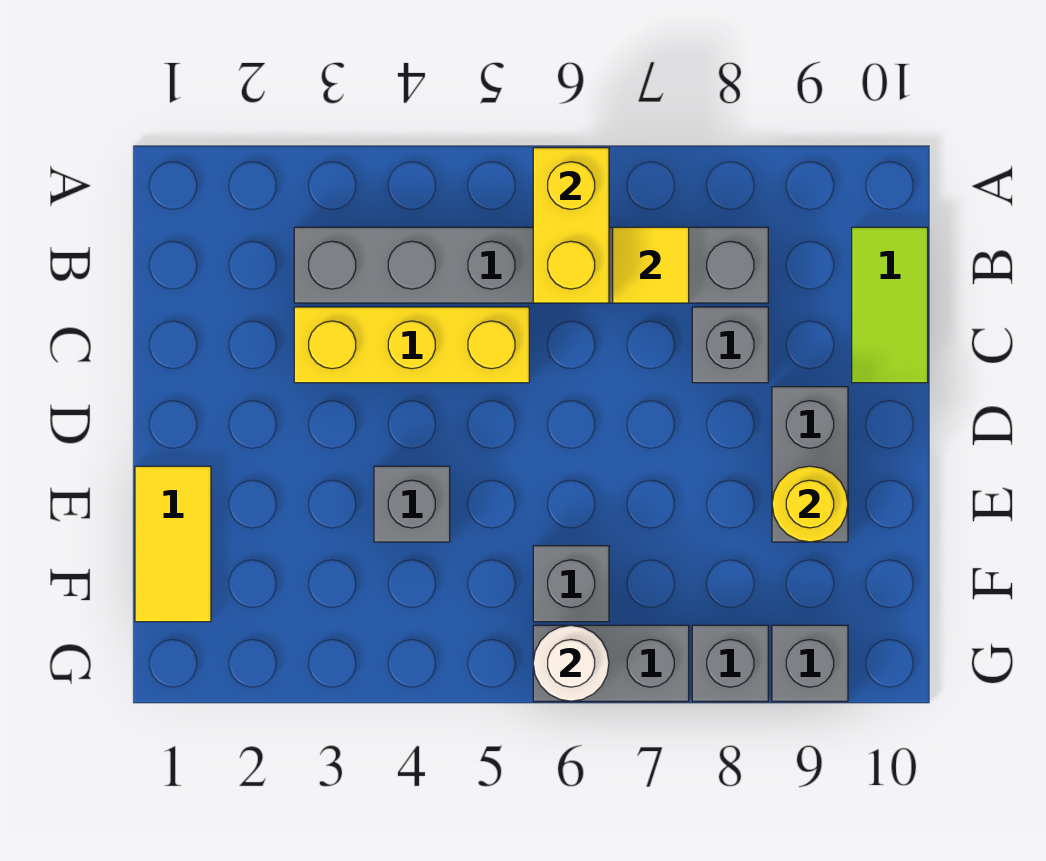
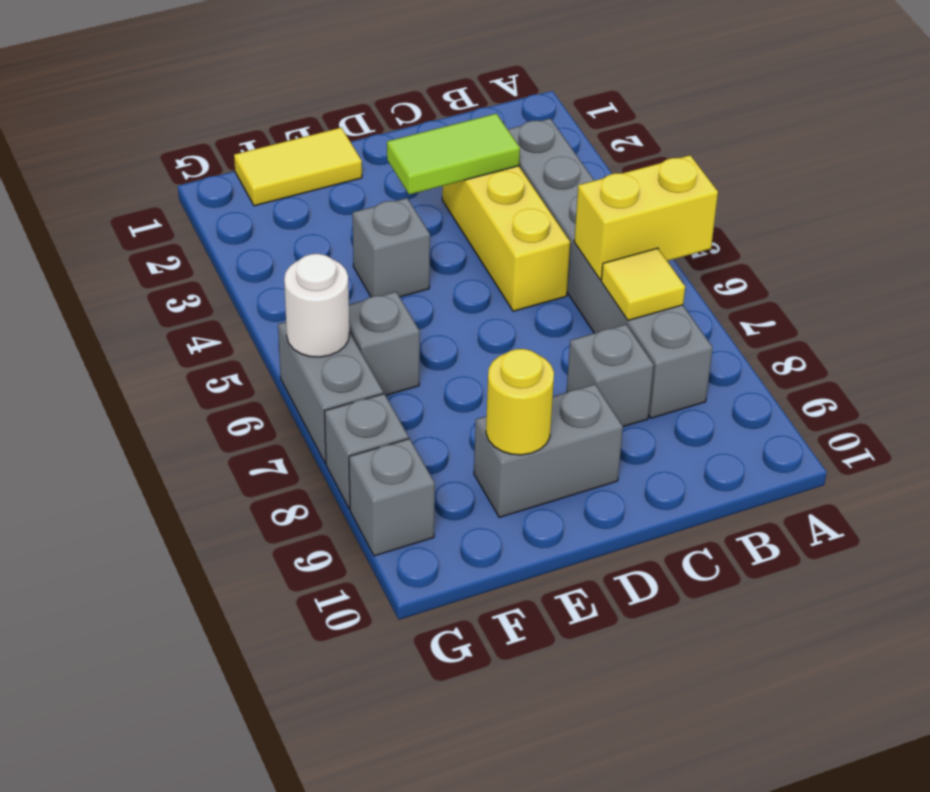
lime tile B10:C10 level 1 -> lime tile C3:D3 level 2

